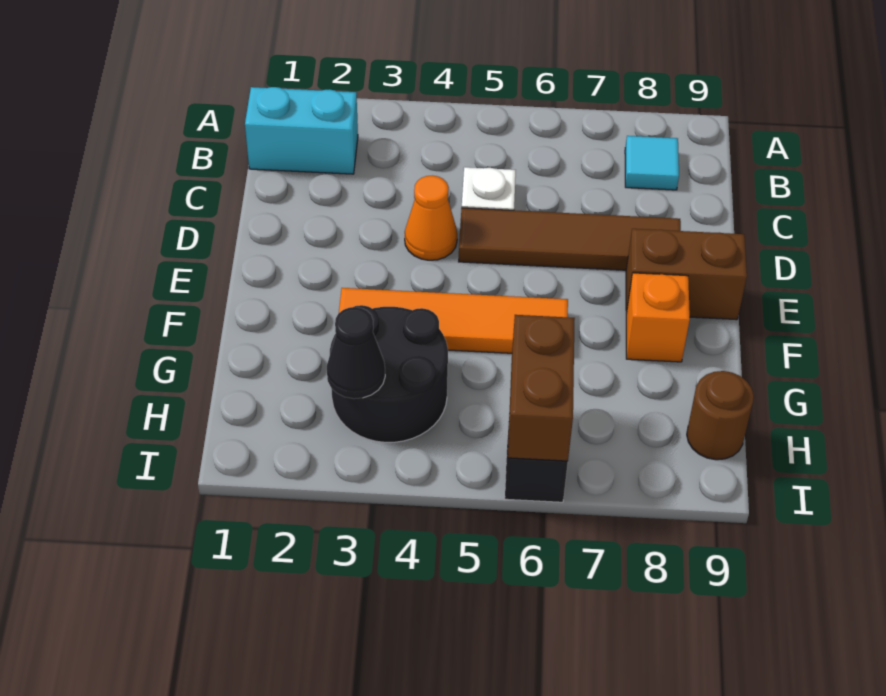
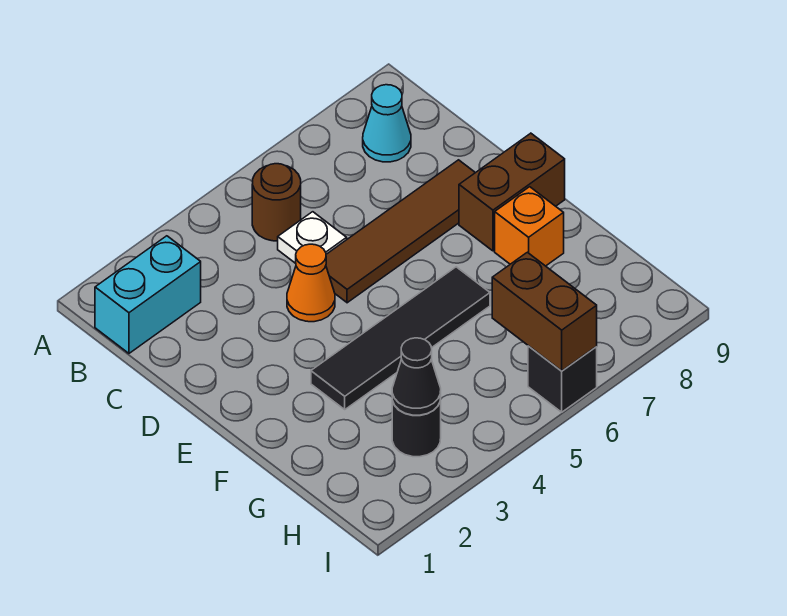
cyan tile B8 level 1 -> cyan cone B8 level 1
orange tile F3:F6 level 1 -> black tile F3:F6 level 1
black round brick G3:H4 level 1 -> black round brick H3 level 1
brown round brick H9 level 1 -> brown round brick B5 level 1

